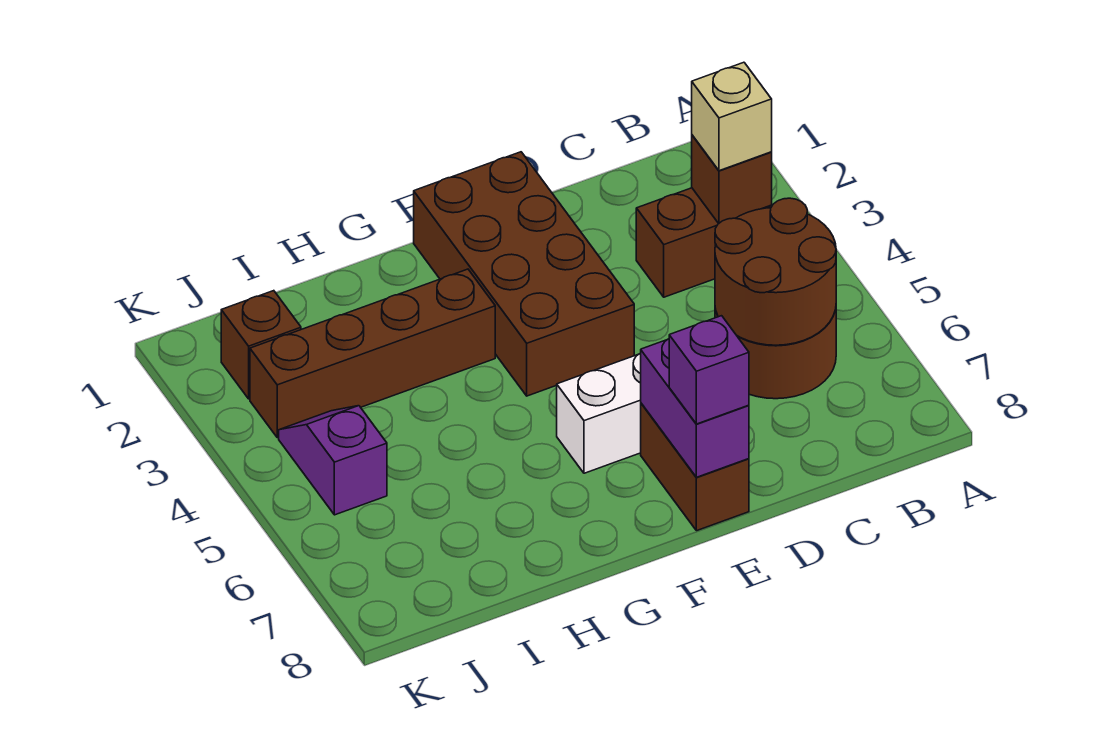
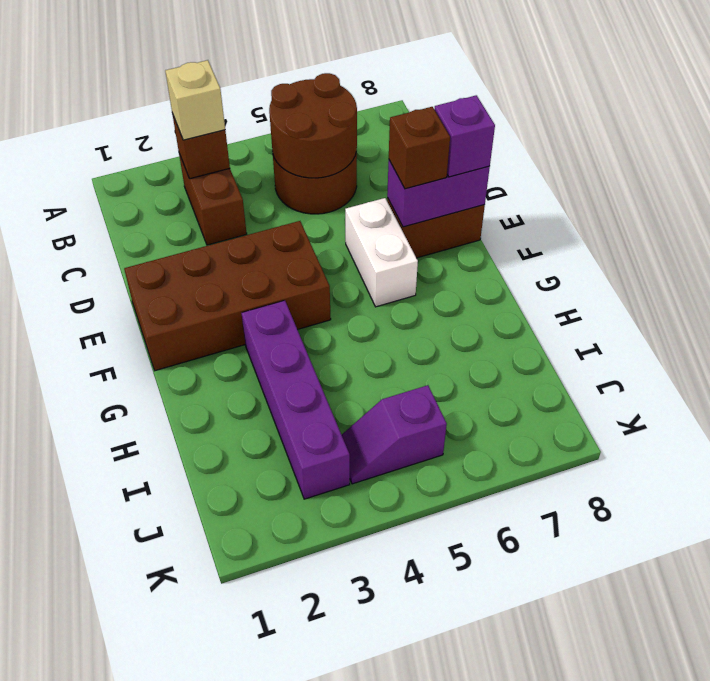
brown brick G3:J3 level 1 -> purple brick G3:J3 level 1
brown brick J2 level 1 -> brown brick E7 level 3

